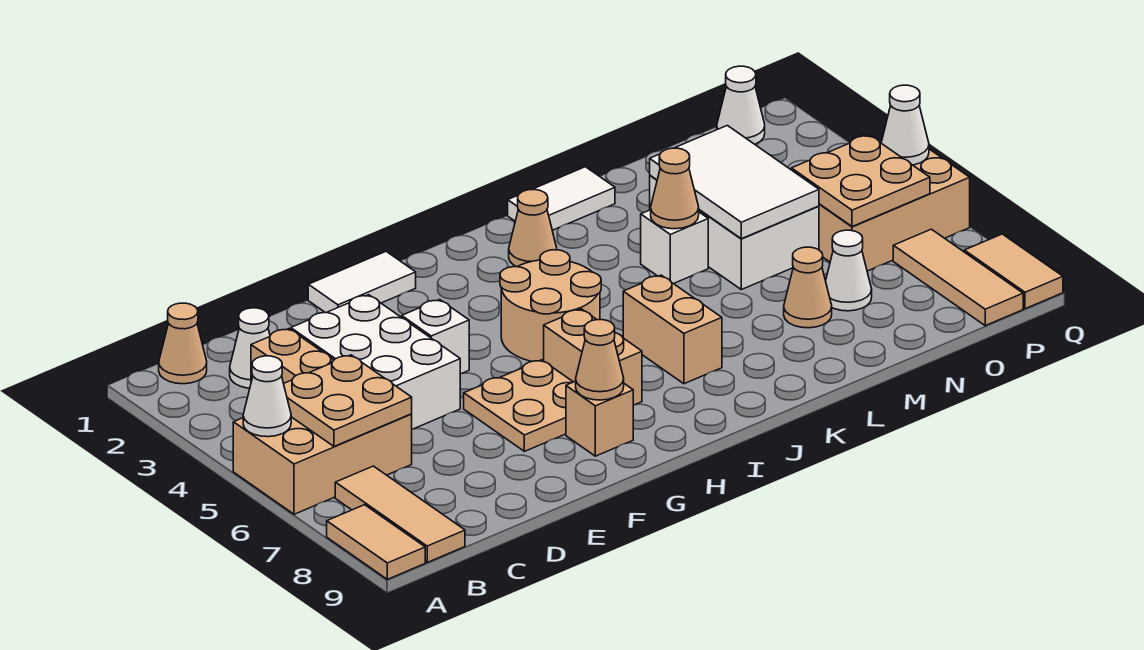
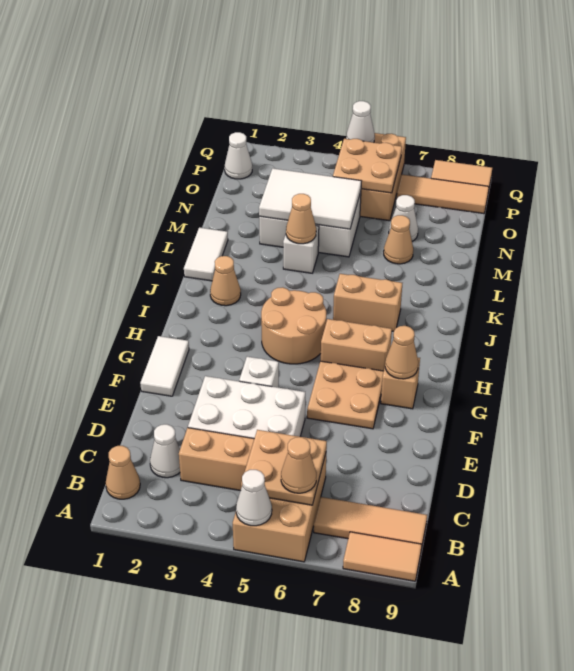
none -> tan cone B6 level 3

